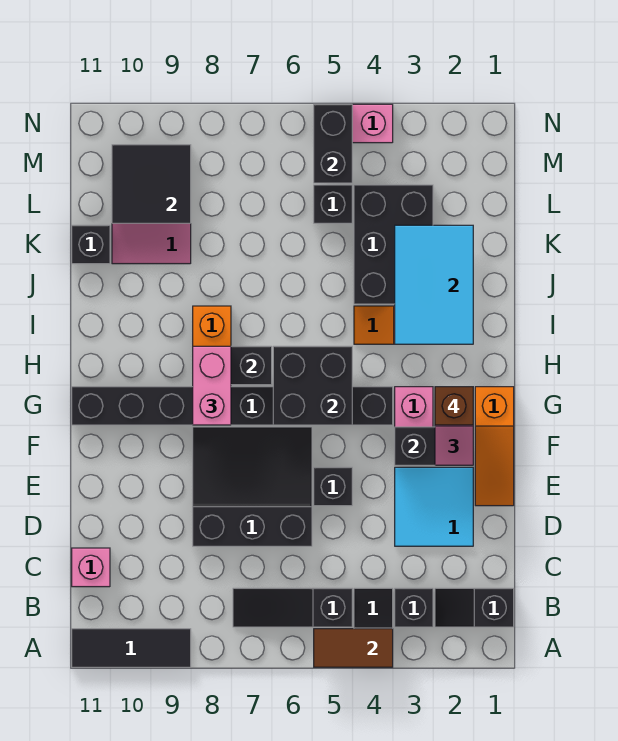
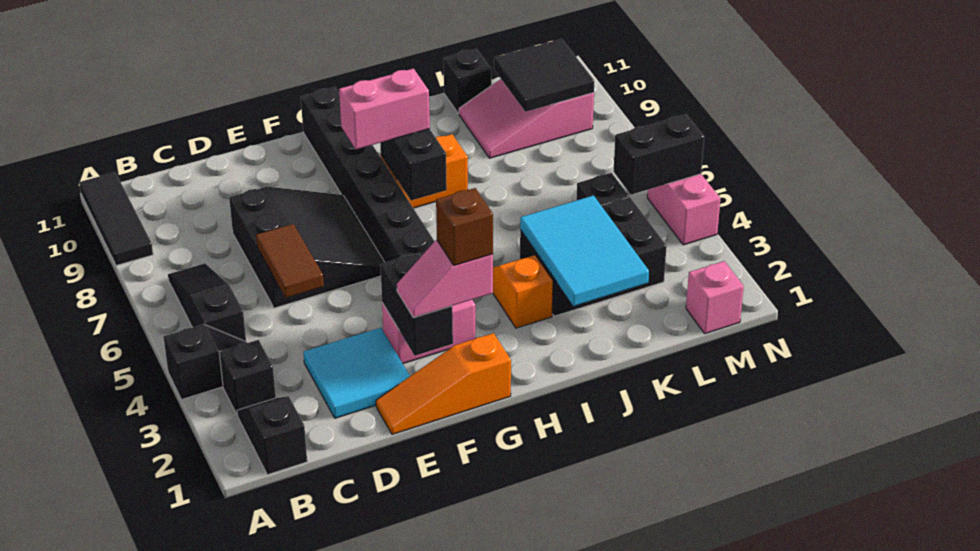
brown tile A4:A5 level 2 -> brown tile D5:D6 level 2
pink brick C11 level 1 -> pink brick M1 level 1
black brick E5 level 1 -> none
black brick G5:H6 level 2 -> none
cyan tile I2:K3 level 2 -> cyan tile J2:K4 level 2

